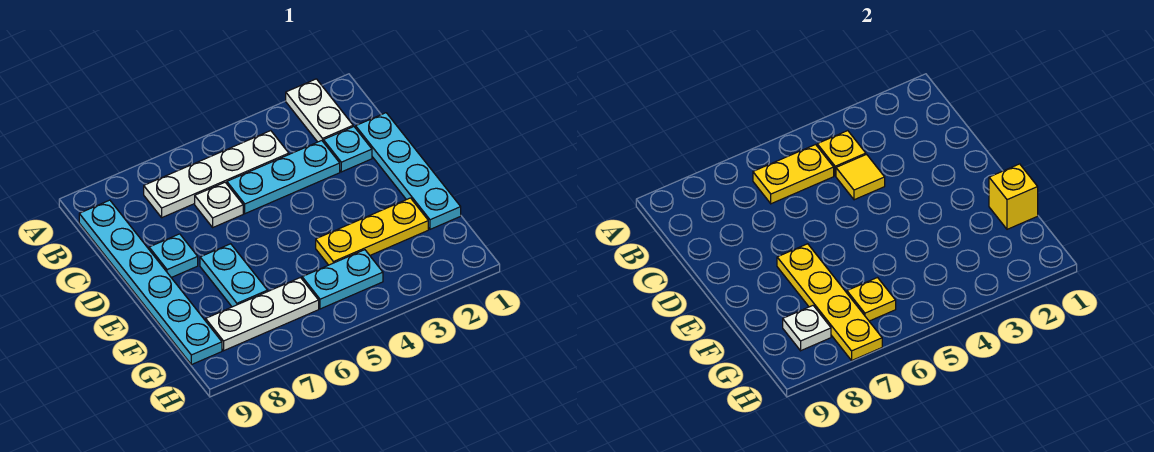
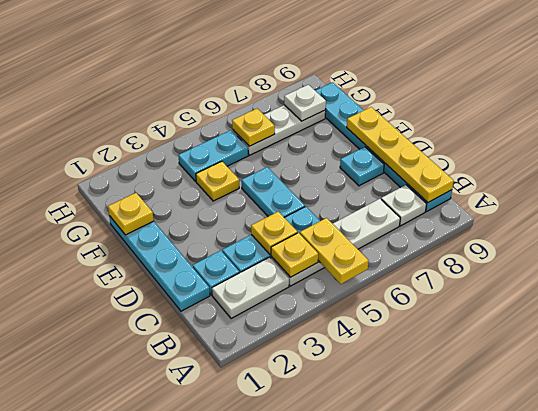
white plate A2:B2 level 1 -> white plate B2:B3 level 1
yellow plate B5:B6 level 2 -> yellow plate A5:B5 level 2
yellow tile C4 level 2 -> yellow plate C4 level 2
white plate C6 level 1 -> white plate B8 level 1
cyan plate E7:F7 level 1 -> cyan plate D5:E5 level 1
yellow plate E7:H7 level 2 -> yellow plate B9:E9 level 2
yellow brick F1 level 2 -> yellow plate F1 level 2
yellow plate F2:F4 level 1 -> yellow plate F4 level 1

